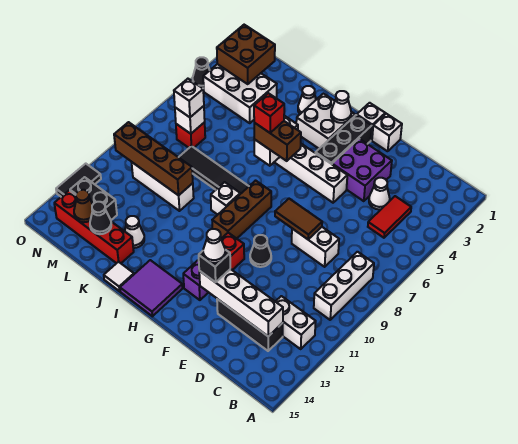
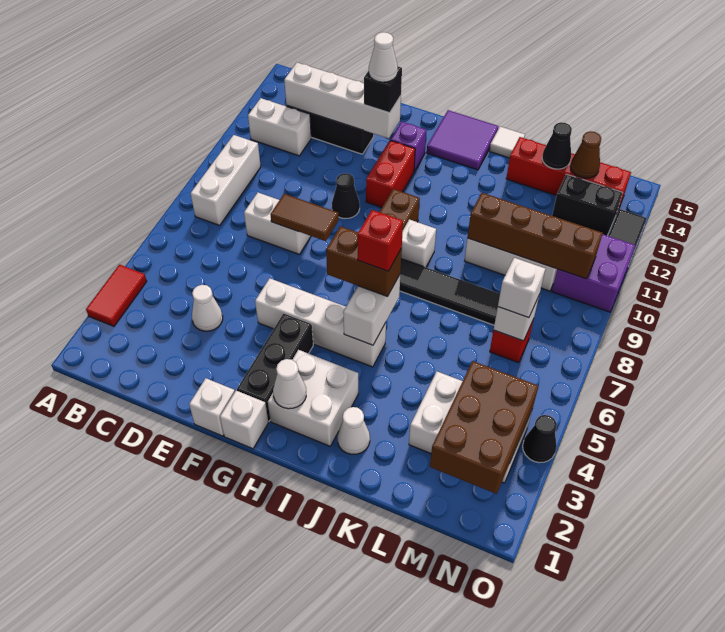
red tile C4:C5 level 1 -> red tile A3:A4 level 1
purple brick E3:F4 level 1 -> purple brick N10:O11 level 1
white cone K13 level 1 -> none
brown brick M2:N3 level 2 -> brown brick M2:N4 level 2

